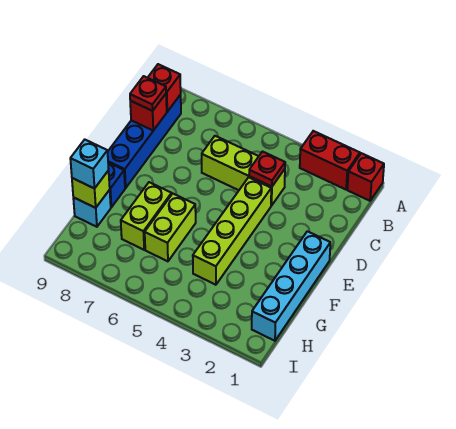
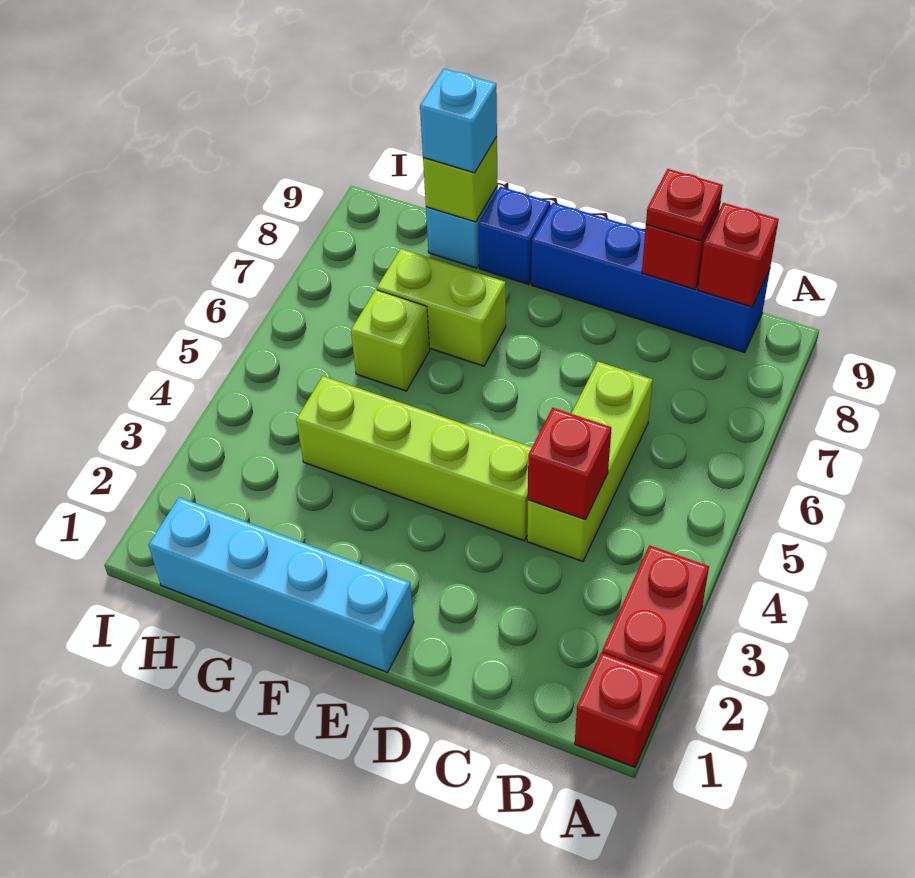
red plate C4 level 2 -> red brick C4 level 2
lime brick F6:G6 level 1 -> lime brick G6 level 1

